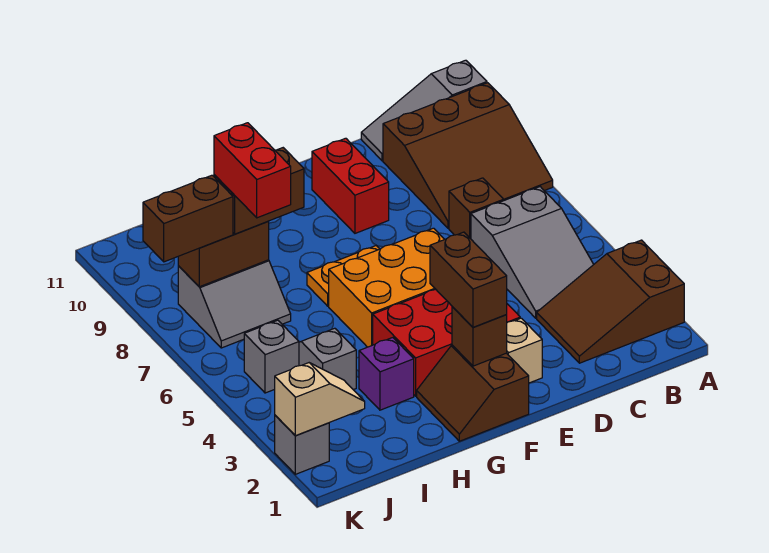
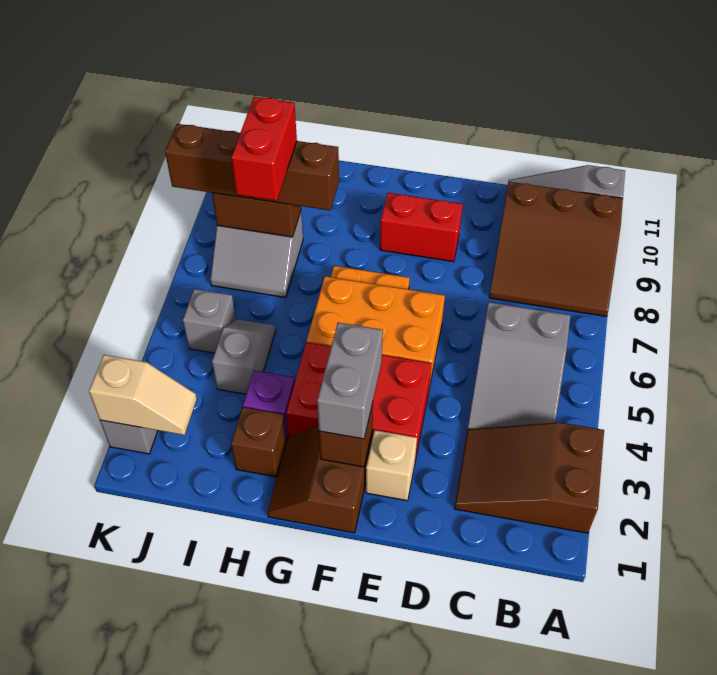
brown brick C7 level 1 -> brown brick H2 level 1
red brick E9:E10 level 1 -> red brick E9:F9 level 1
brown brick F2:F3 level 3 -> grey brick F2:F3 level 3

